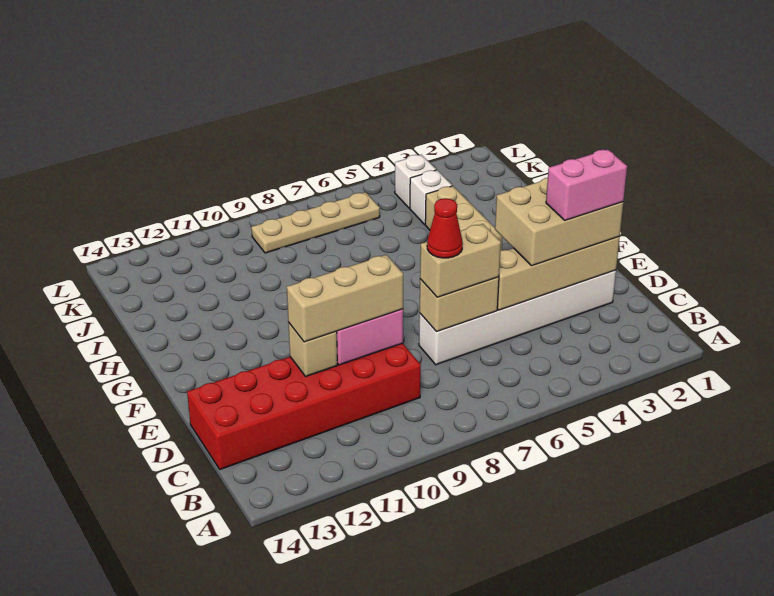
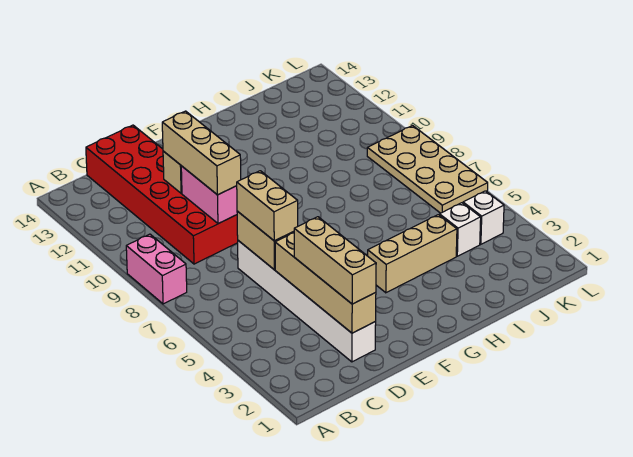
tan brick D2:E4 level 3 -> tan brick D2:D4 level 3
pink brick D2:D3 level 4 -> pink brick A8:A9 level 1
red cone D7 level 4 -> none
tan plate K6:K9 level 1 -> tan plate K6:L9 level 1

